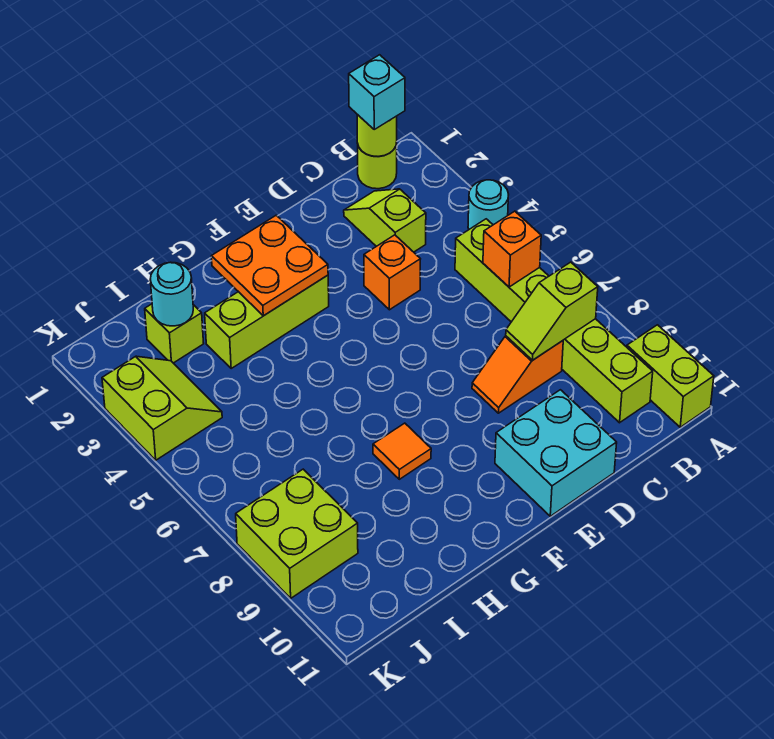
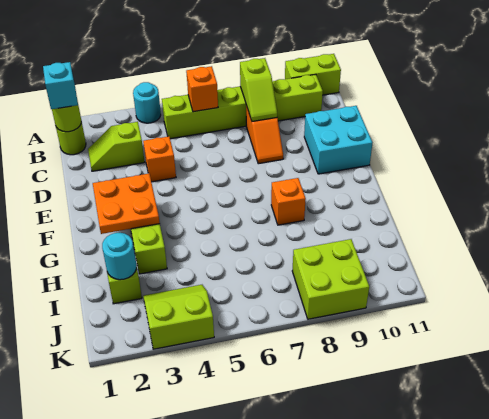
orange tile G8 level 1 -> orange brick G8 level 1

